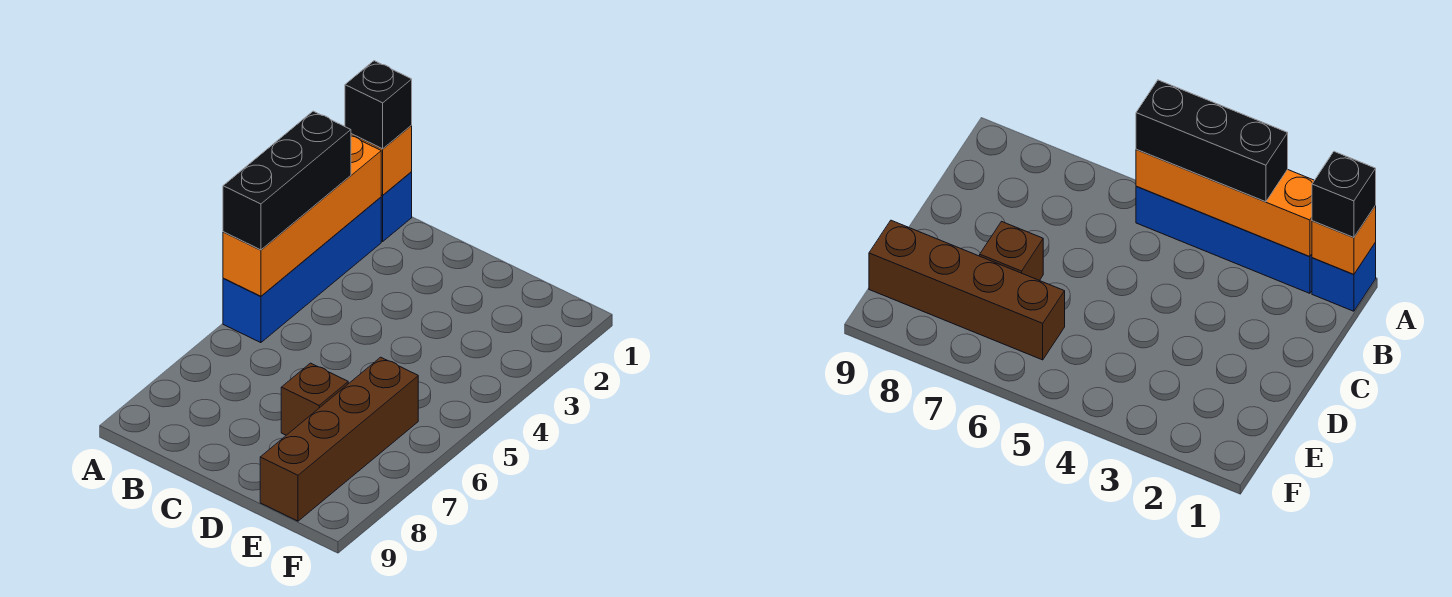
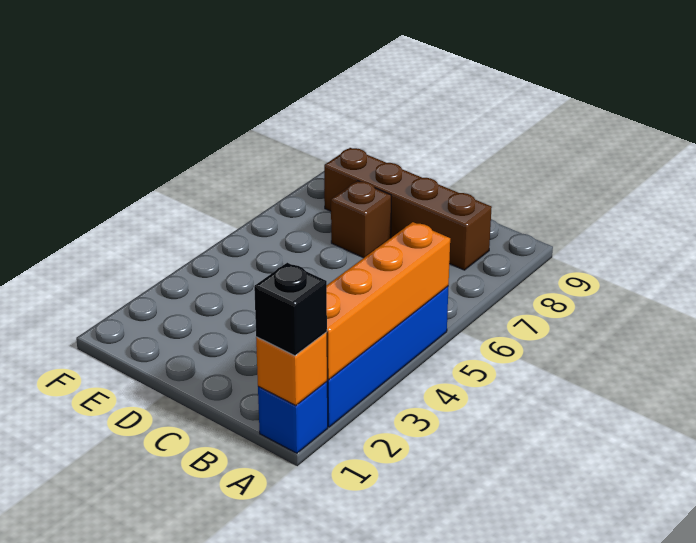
black brick A3:A5 level 3 -> none
brown brick E6:E9 level 1 -> brown brick B8:E8 level 1

